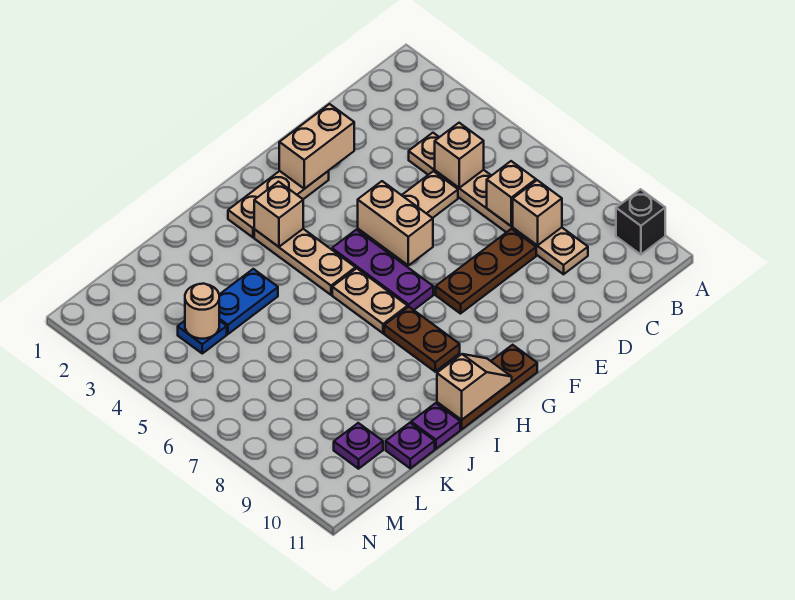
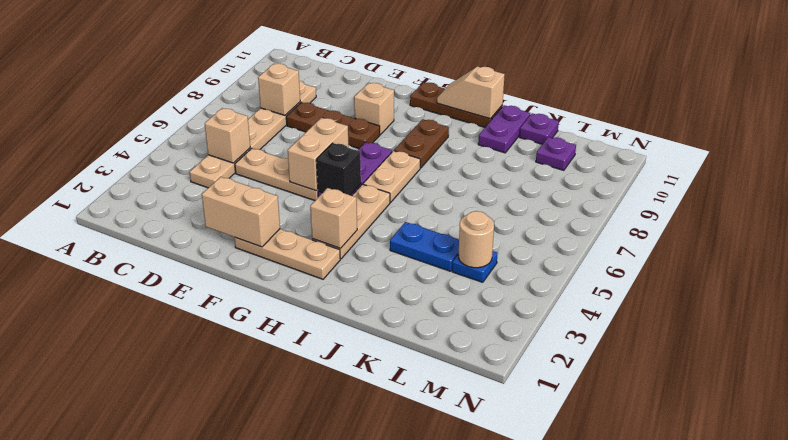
black brick A10 level 1 -> black brick G5 level 2
tan brick C7 level 2 -> tan brick F9 level 1
purple plate J11 level 1 -> purple plate J10:J11 level 1

